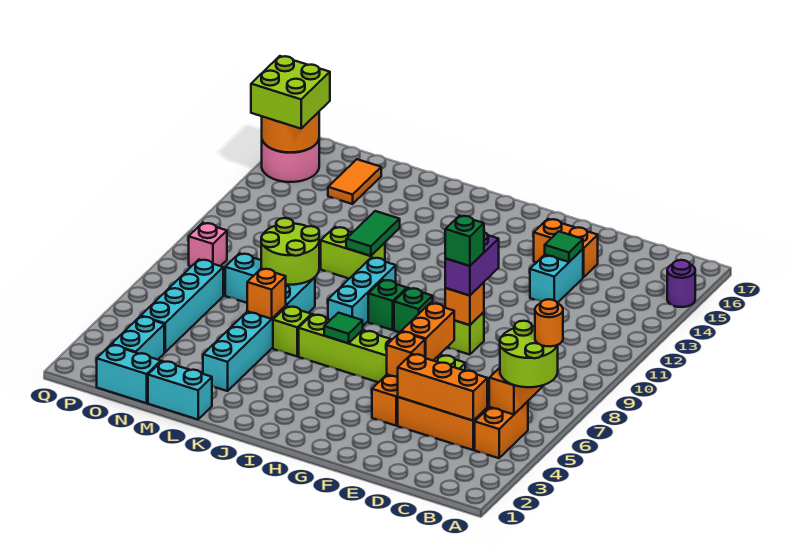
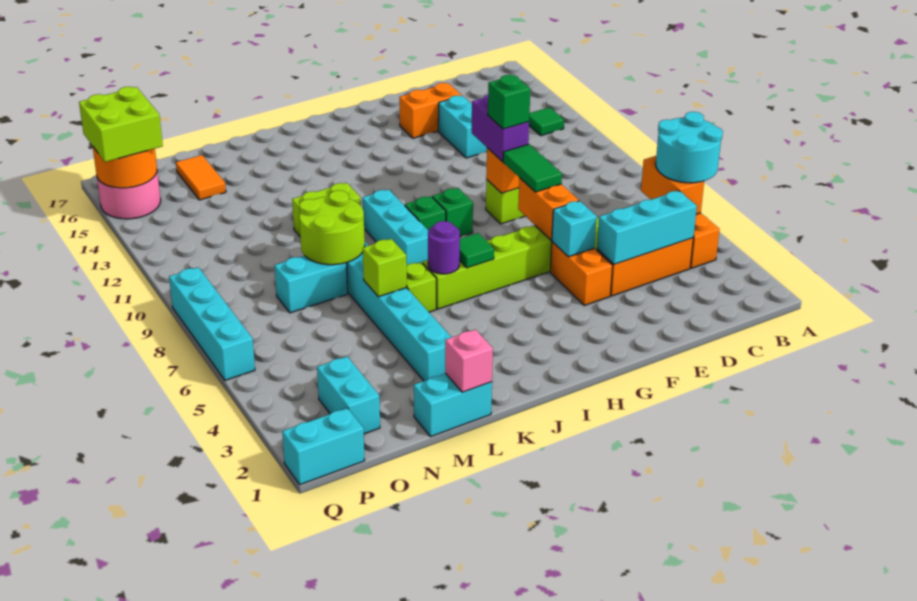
lime round brick A5:B6 level 3 -> cyan round brick A5:B6 level 3
orange round brick A6 level 4 -> none
purple round brick A15 level 1 -> purple round brick J6 level 2
orange brick C4:E4 level 2 -> cyan brick C4:E4 level 2
green tile E14 level 2 -> green tile B13 level 1
orange brick F5 level 2 -> cyan brick F5 level 2
green tile K11:K12 level 2 -> green tile F7:F8 level 3
orange brick L6 level 2 -> lime brick L6 level 2
cyan brick N1:O1 level 1 -> cyan brick P1:Q1 level 1
cyan brick O4:O7 level 1 -> cyan brick Q6:Q9 level 1
pink brick P9 level 1 -> pink brick L1 level 2

